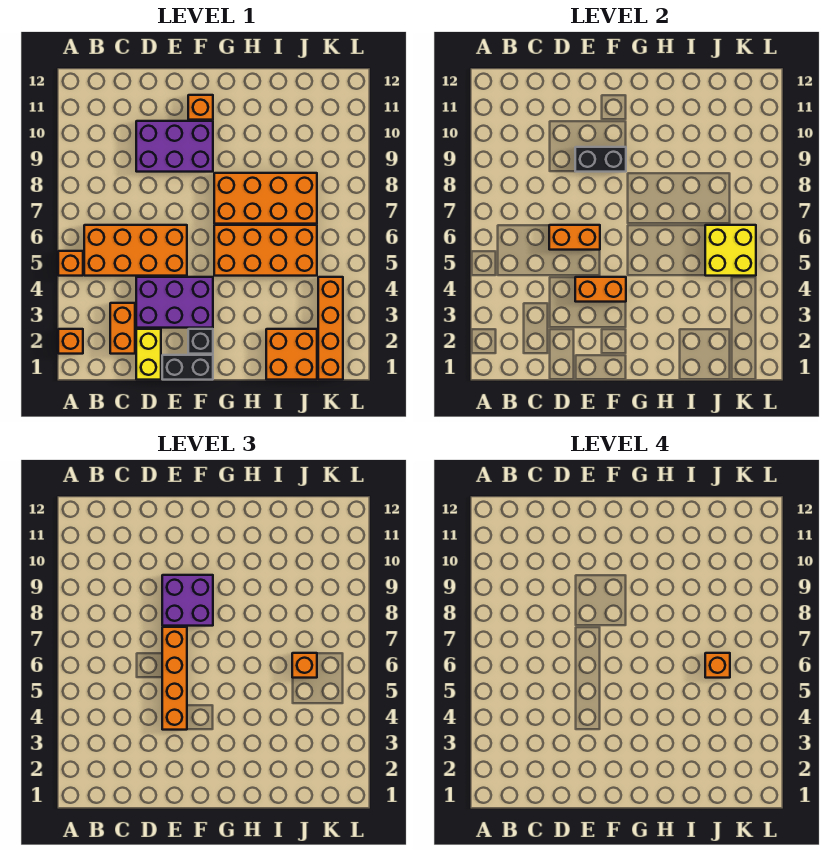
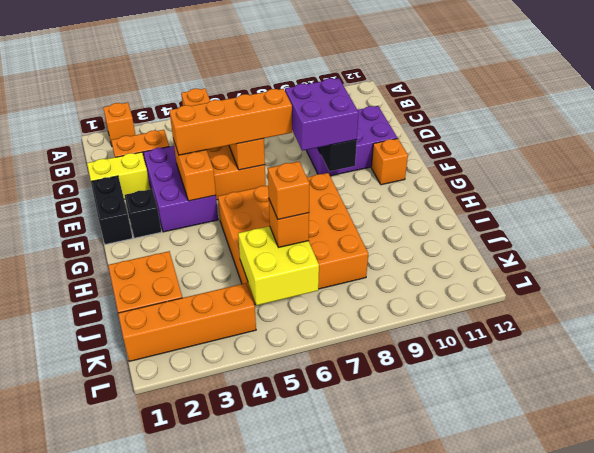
purple brick D9:F10 level 1 -> purple brick D9:E11 level 1

